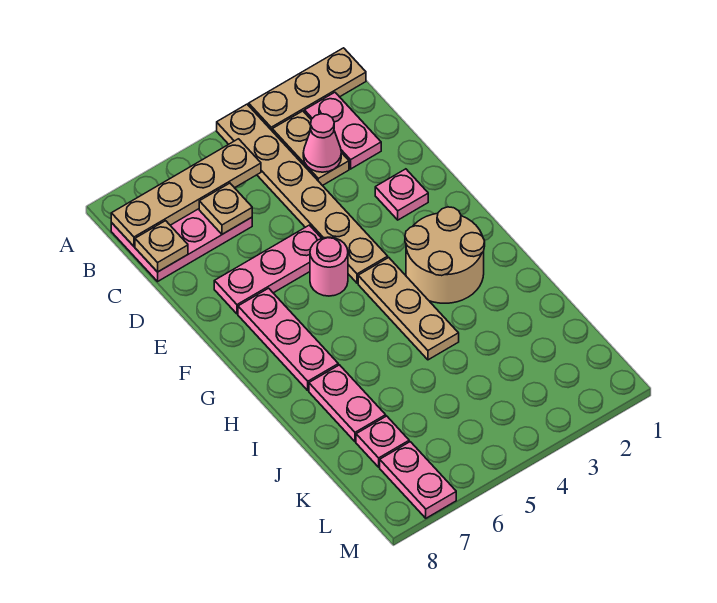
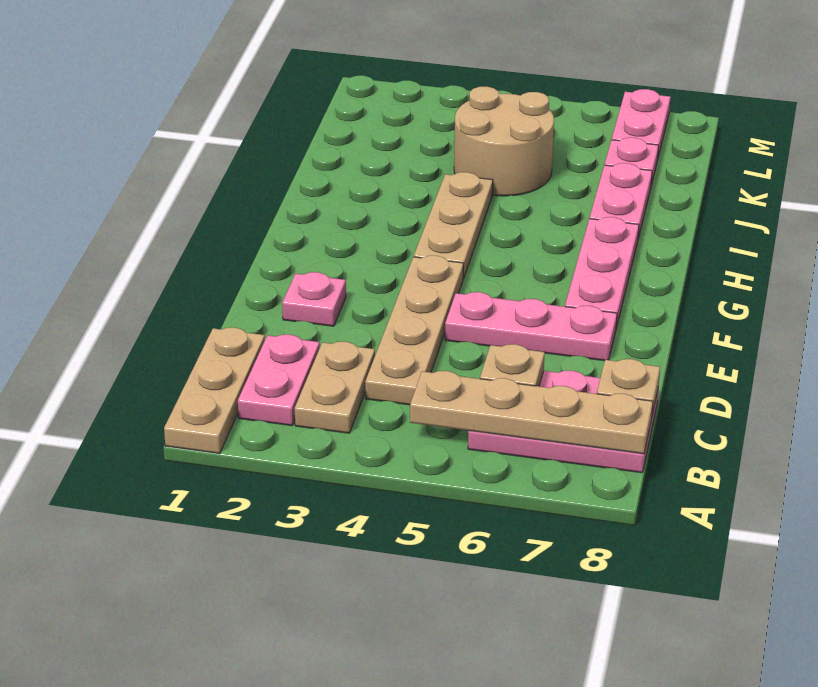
tan plate A1:A3 level 1 -> tan plate A1:C1 level 1
tan plate A4:F4 level 1 -> tan plate C4:F4 level 1
pink cone C3 level 2 -> none
pink round brick F5 level 1 -> none
tan round brick G2:H3 level 1 -> tan round brick J4:K5 level 1

